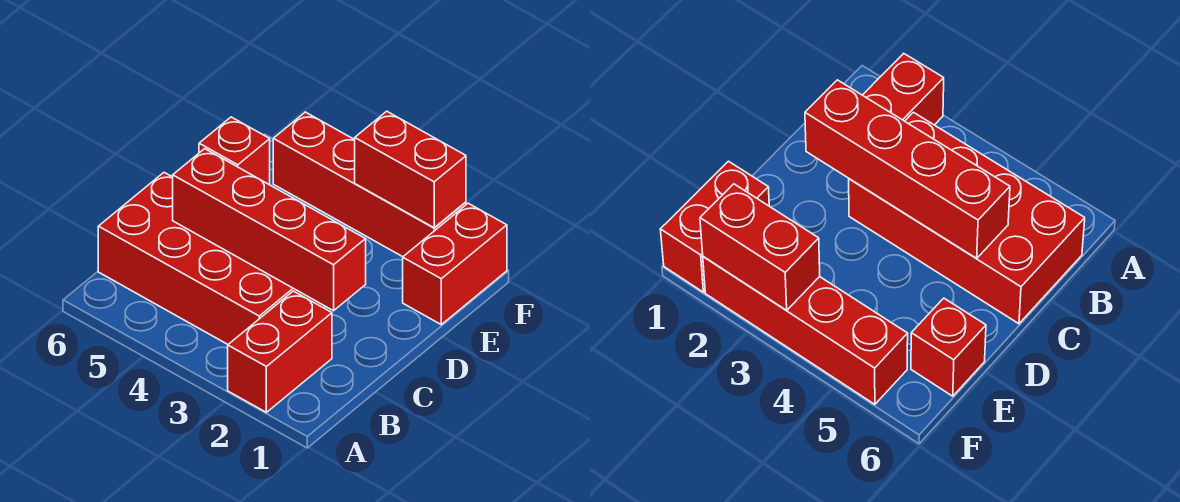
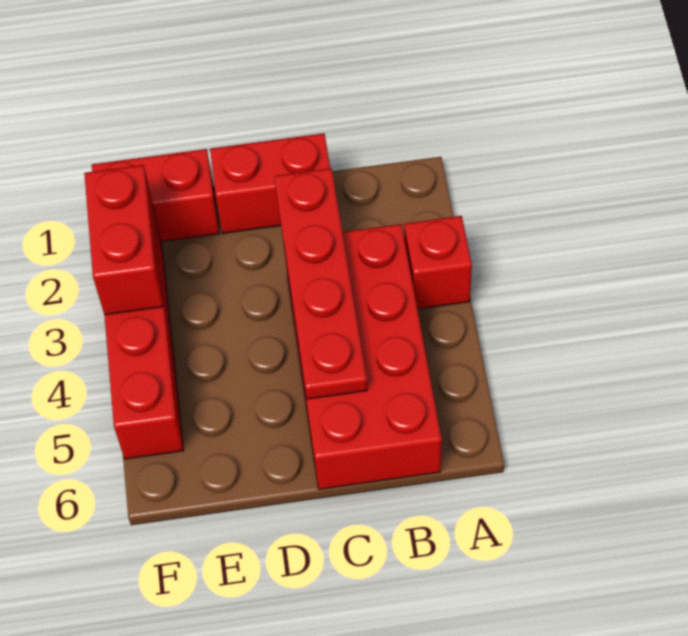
red brick A2:B2 level 1 -> red brick C1:D1 level 1
red brick C2:C5 level 2 -> red plate C2:C5 level 2
red brick E6 level 1 -> red brick A3 level 1

